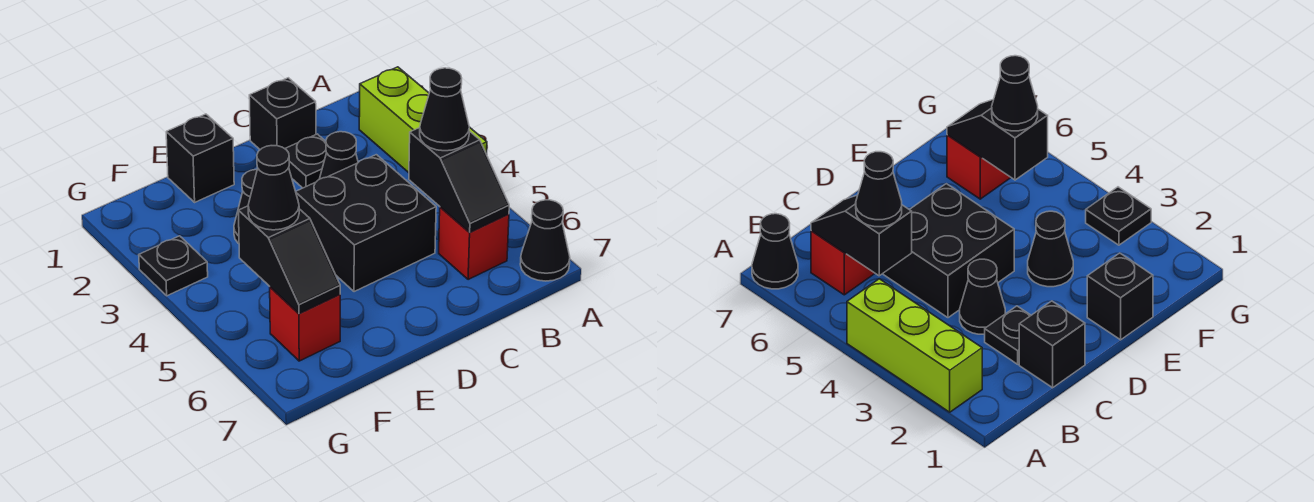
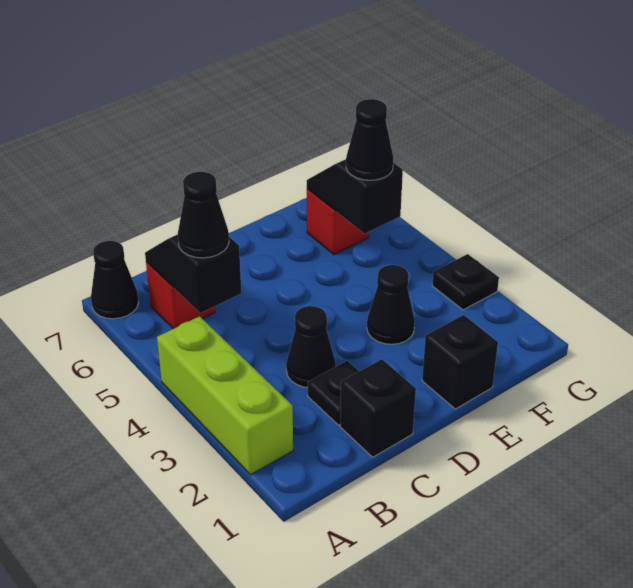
black brick C4:D5 level 1 -> none

